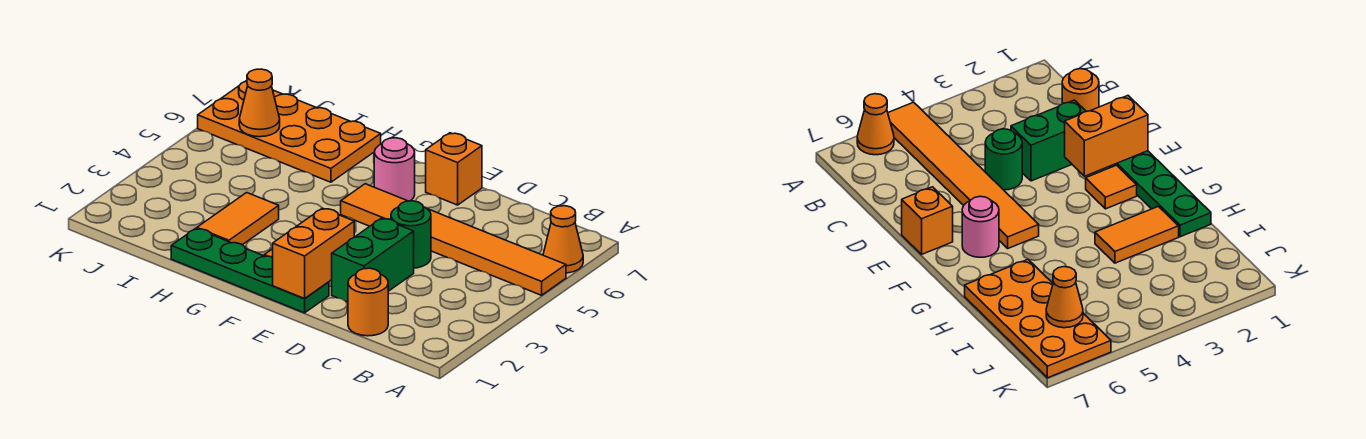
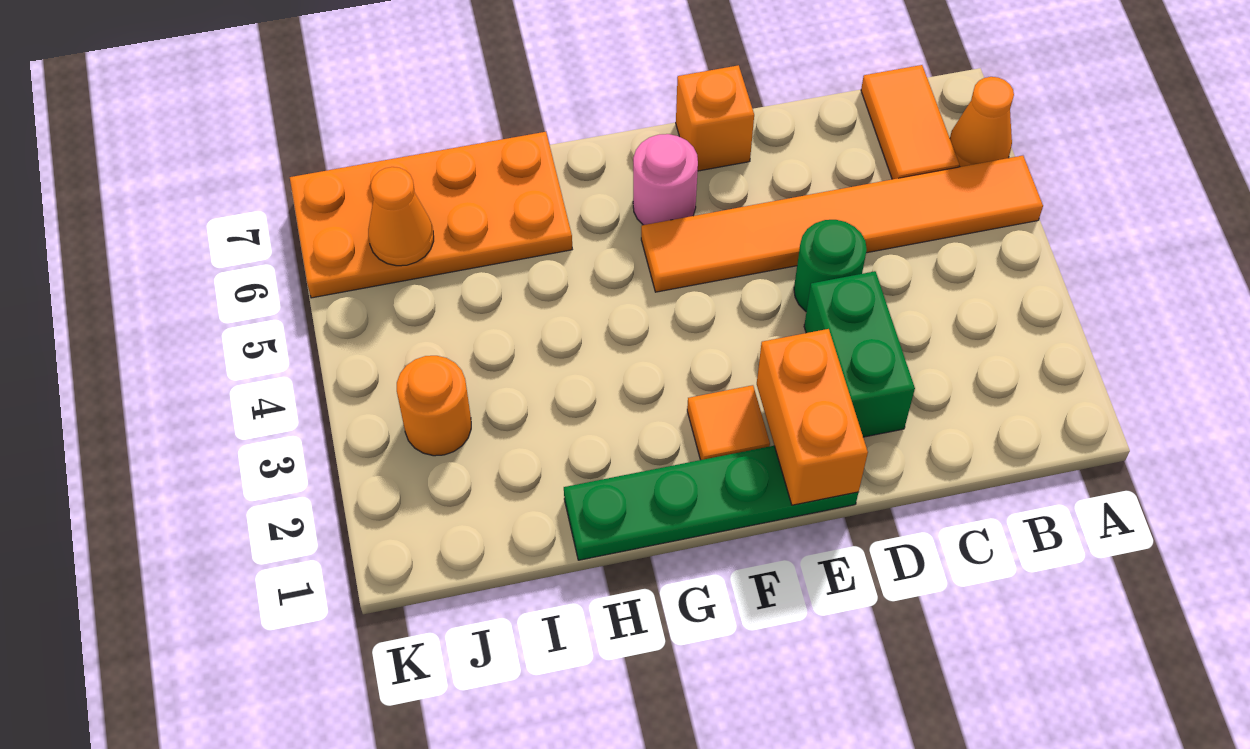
orange round brick C1 level 1 -> orange round brick J3 level 1
orange tile H2:H3 level 1 -> orange tile B6:B7 level 1

